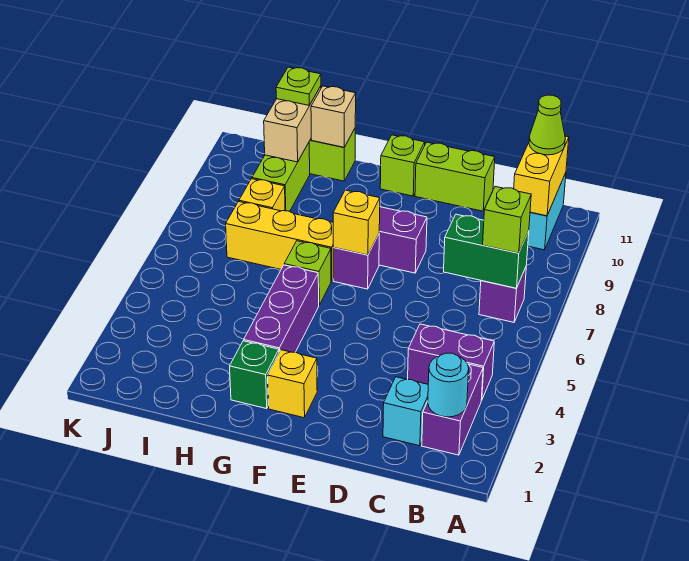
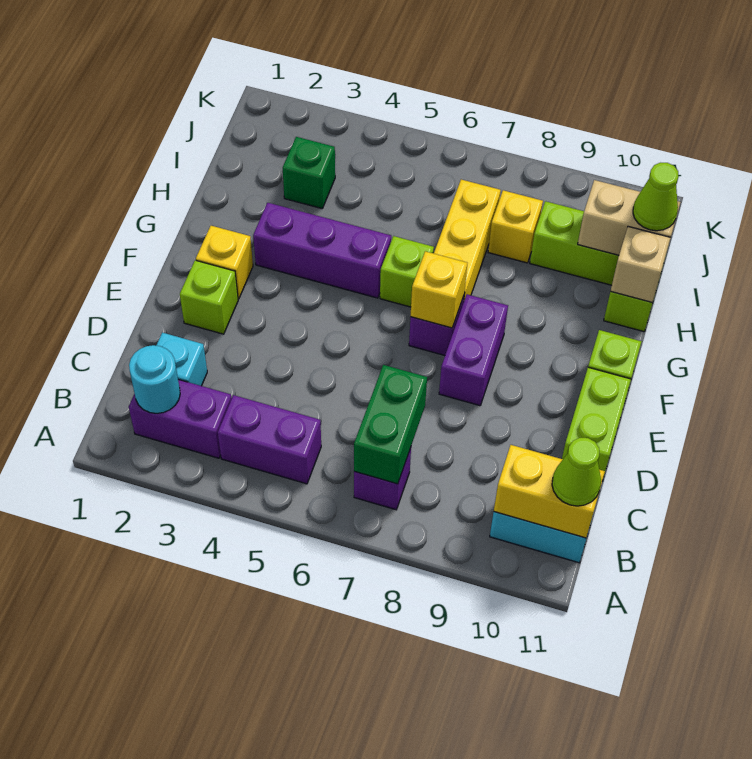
purple brick B4:C4 level 1 -> purple brick B4:B5 level 1
lime brick B7 level 3 -> lime brick E2 level 1
green brick G2 level 1 -> green brick I3 level 1
lime plate I11 level 3 -> lime cone I11 level 3

